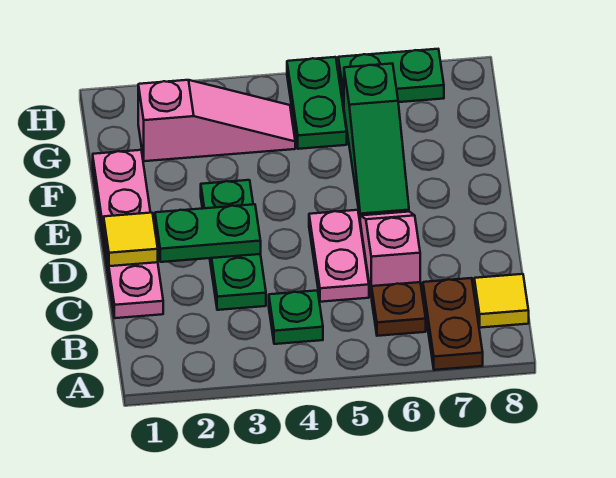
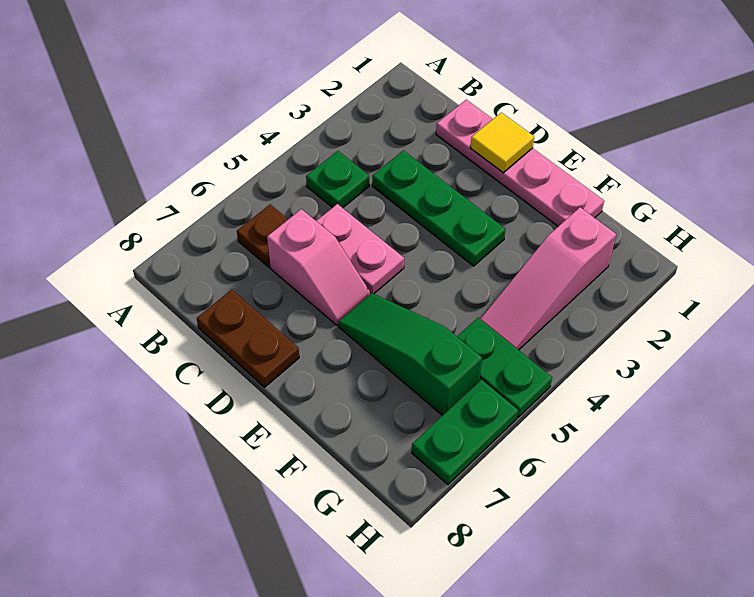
brown plate A7:B7 level 1 -> brown plate C8:D8 level 1
yellow tile B8 level 1 -> none
green plate D2:D3 level 2 -> none

